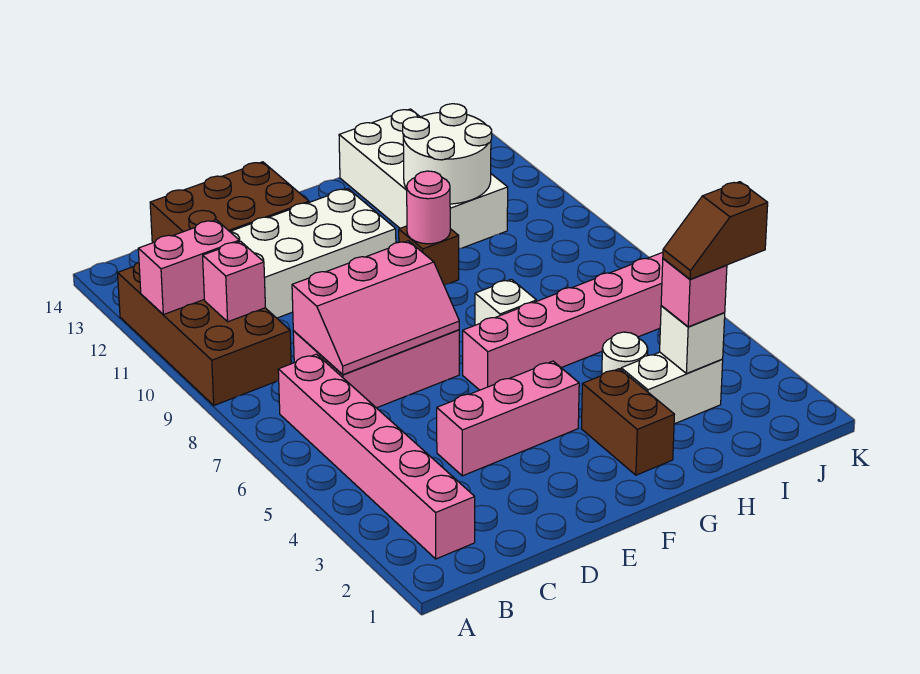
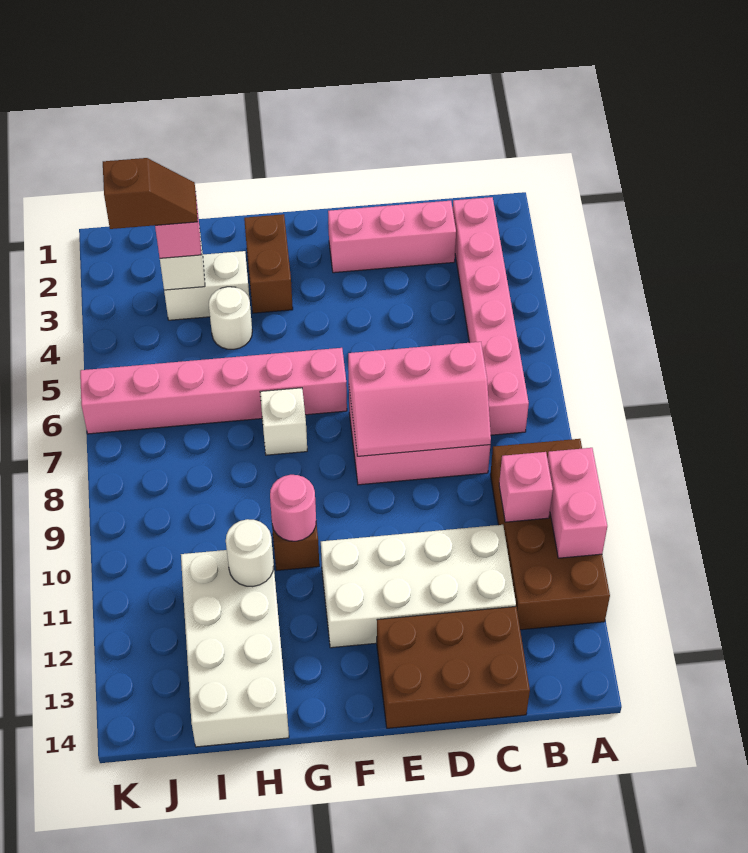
pink brick A11:B11 level 2 -> pink brick A10:A11 level 2
pink slope C7:E8 level 2 top 8 -> pink slope C7:E8 level 2 top 7
pink brick D4:F4 level 1 -> pink brick C2:E2 level 1
white round brick H11:I12 level 2 -> white round brick H11 level 2

